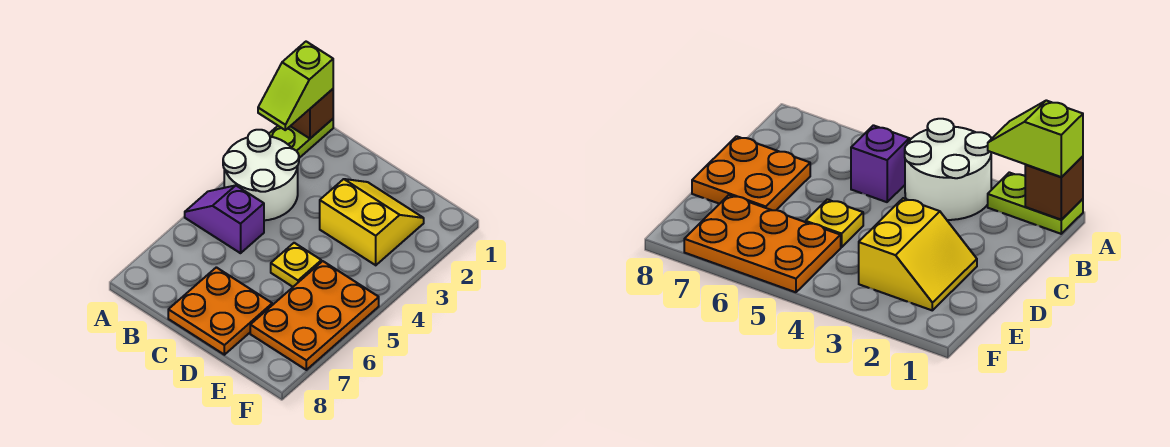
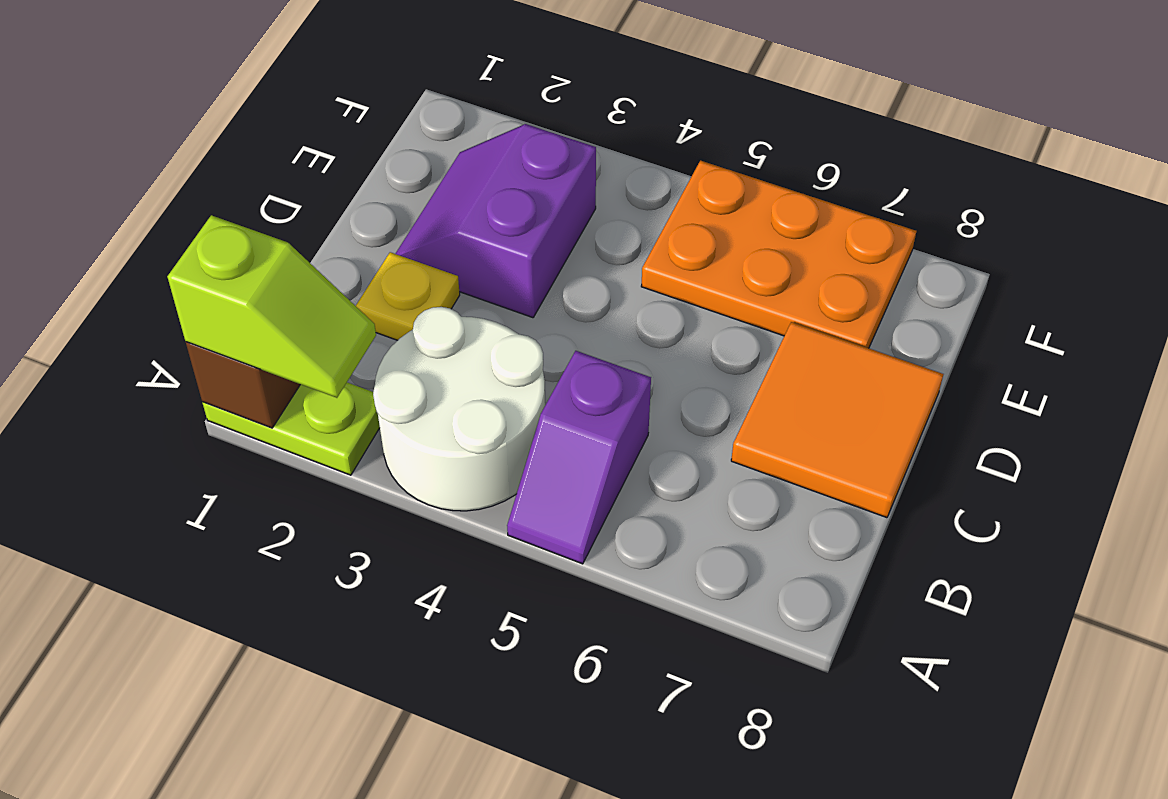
orange plate C7:D8 level 1 -> orange tile C7:D8 level 1
yellow slope D2:E3 level 1 top 3 -> purple slope D2:E3 level 1 top 3
yellow plate D5 level 1 -> yellow plate C2 level 1

